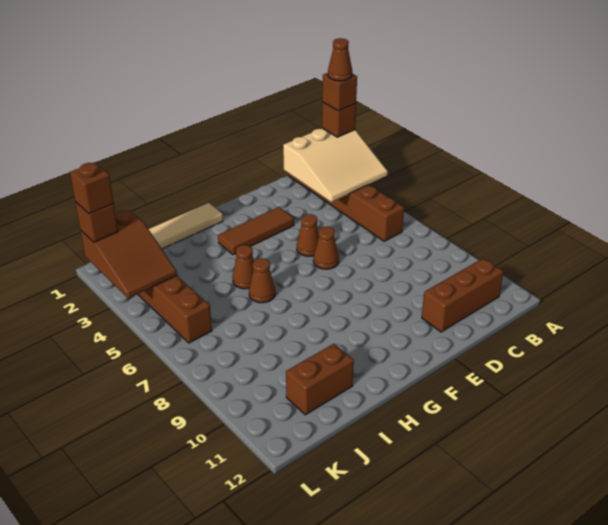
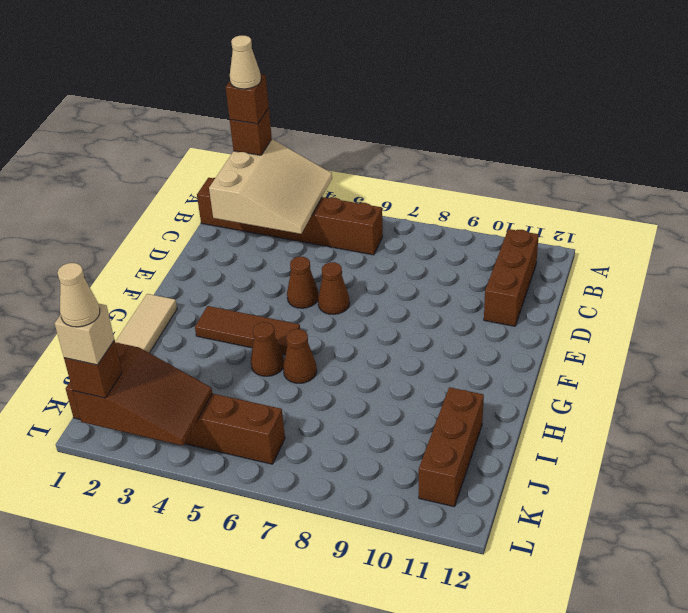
brown cone A2 level 5 -> tan cone A2 level 5
brown tile E3:G3 level 1 -> brown tile G3:G5 level 1
brown brick I11:J11 level 1 -> brown brick I11:K11 level 1
brown brick L2 level 4 -> tan brick L2 level 4
none -> tan cone L2 level 5

